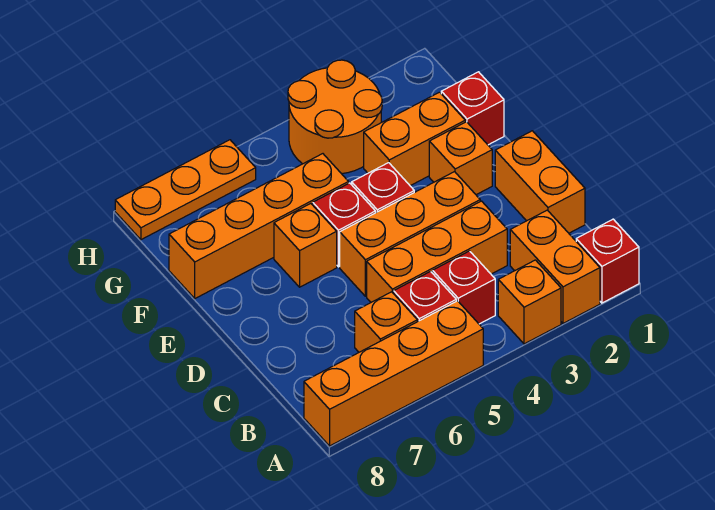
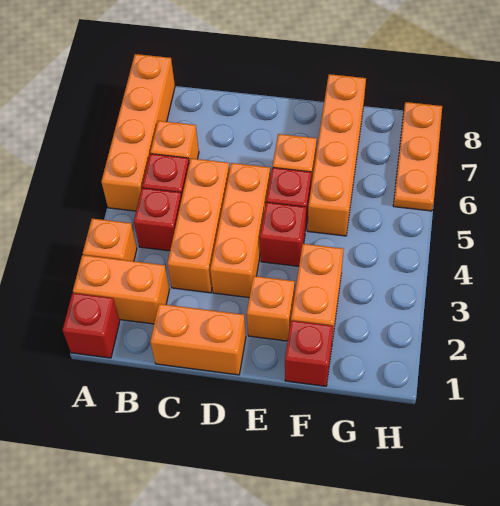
orange round brick G3:H4 level 1 -> none

